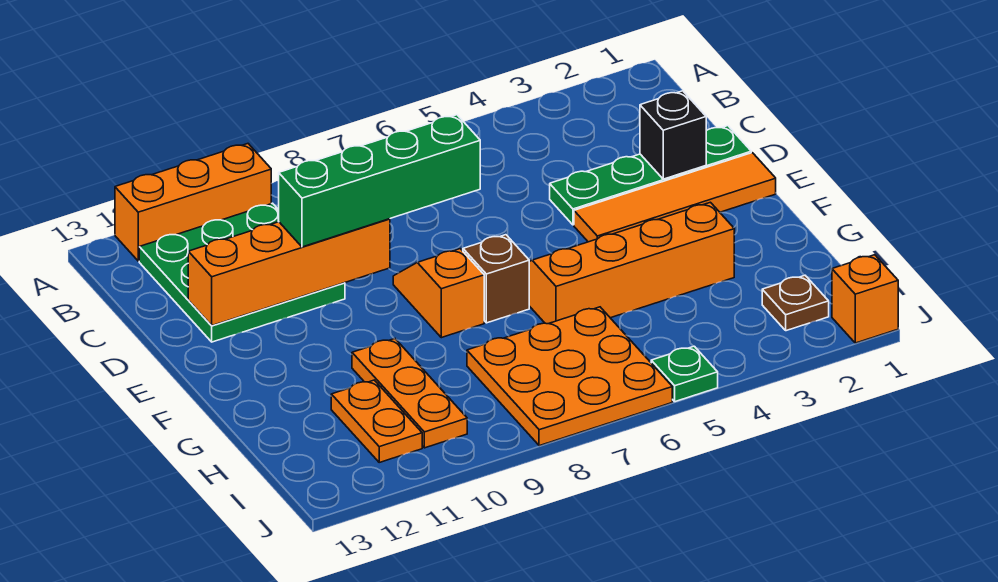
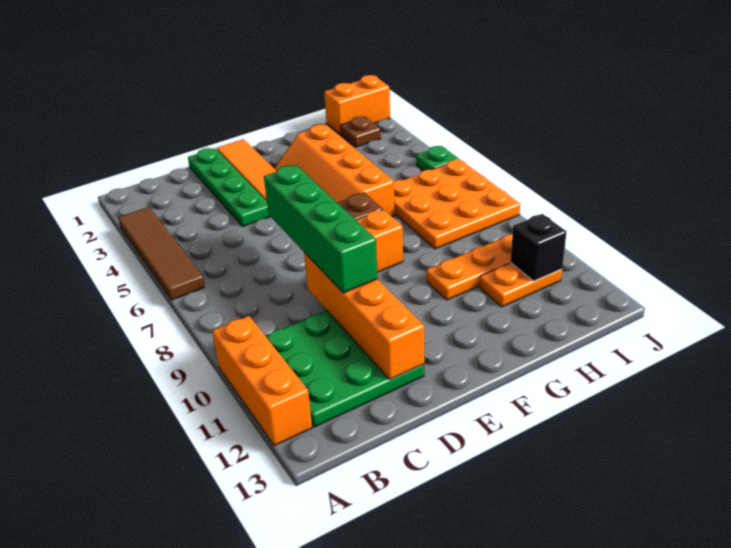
none -> brown tile A3:A6 level 1
black brick D2 level 2 -> black brick I11 level 2
orange brick J1 level 1 -> orange brick I1:J1 level 1

